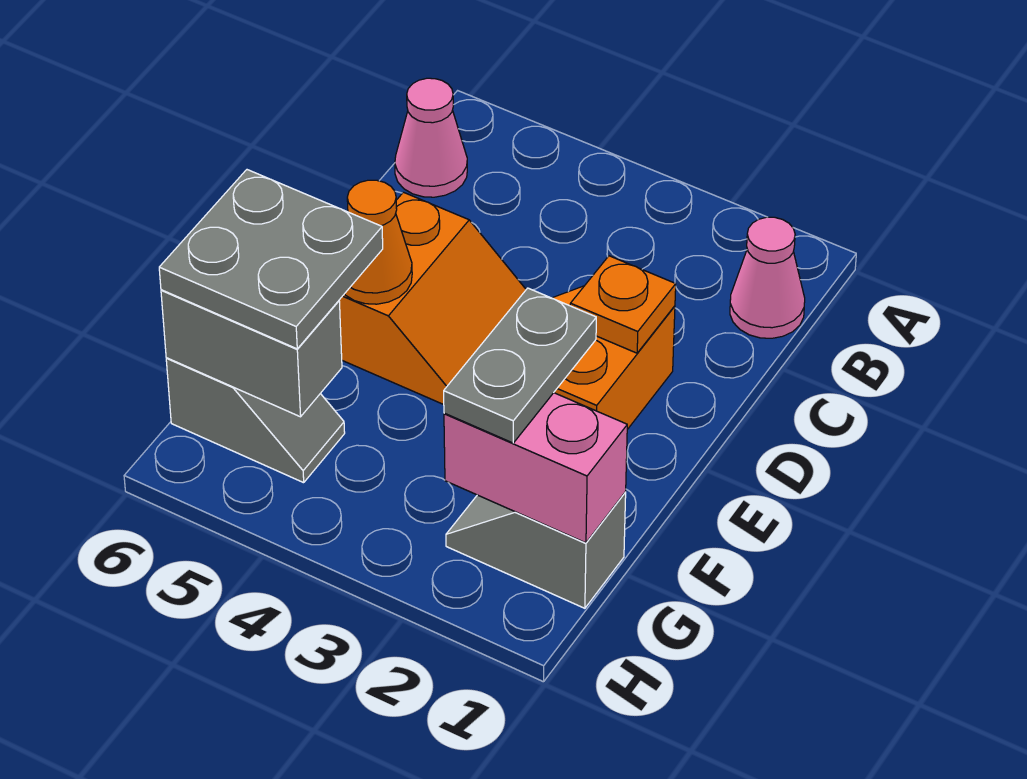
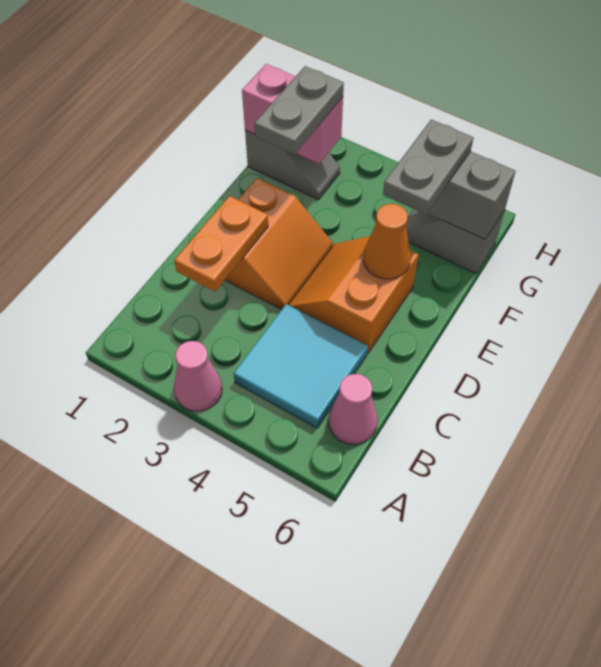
pink cone B1 level 1 -> pink cone A3 level 1
none -> cyan tile B4:C5 level 1
orange plate D2 level 2 -> orange plate C2:D2 level 2
grey plate F5:G6 level 3 -> grey plate F5:G5 level 3

